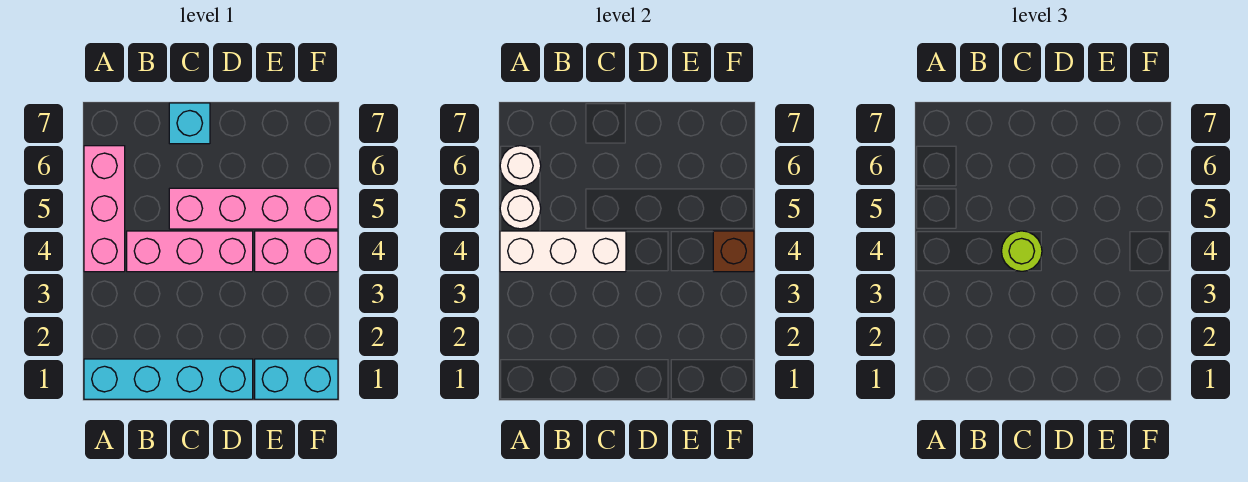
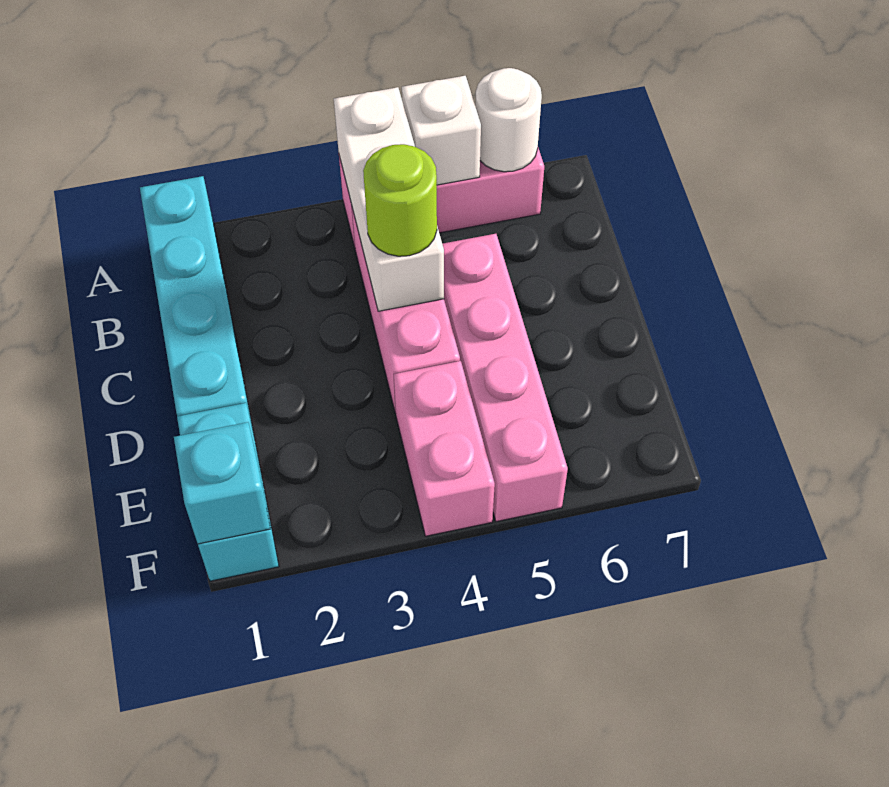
white round brick A5 level 2 -> white brick A5 level 2
cyan brick C7 level 1 -> cyan brick F1 level 2
brown brick F4 level 2 -> none

